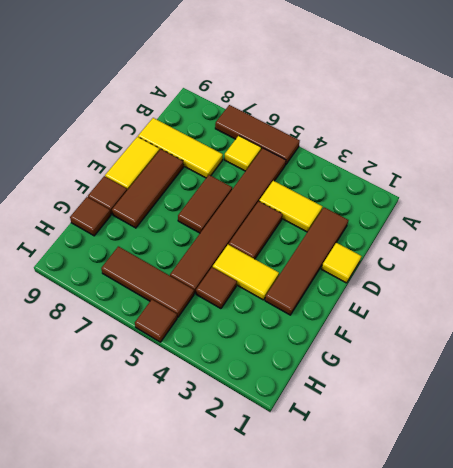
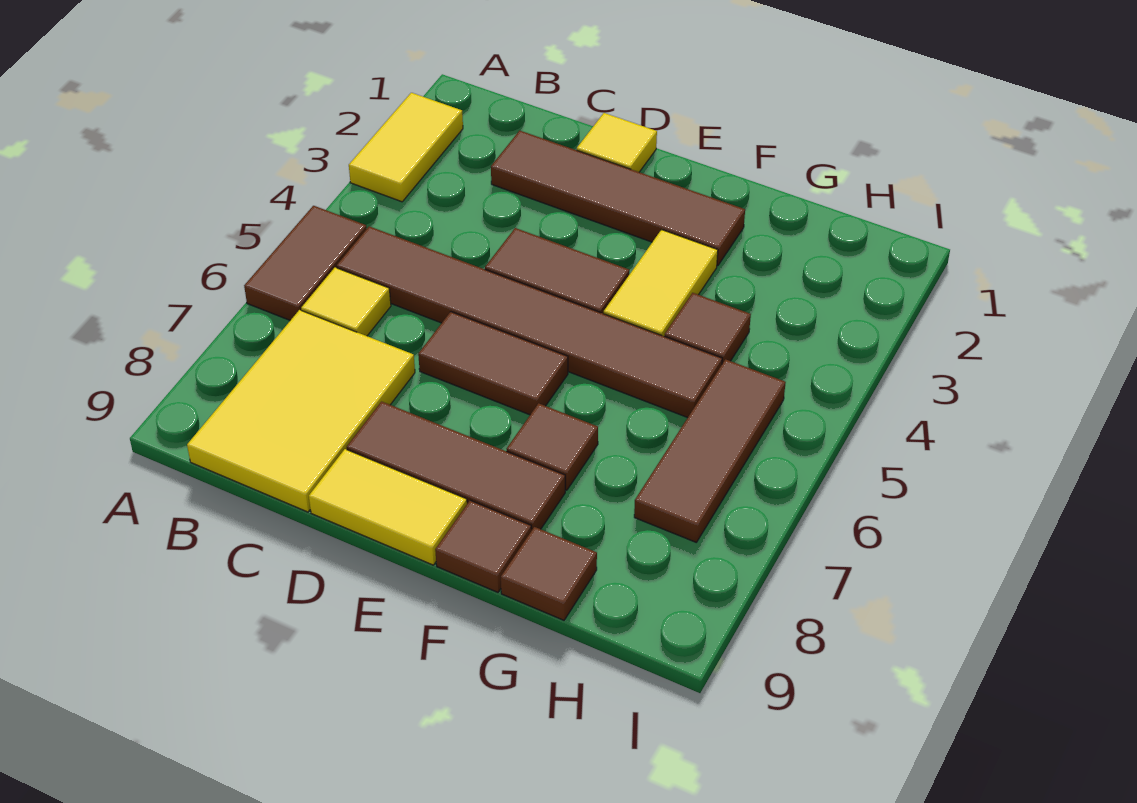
brown tile A5:A7 level 1 -> brown tile A5:A6 level 1
yellow tile C3:C4 level 1 -> yellow tile A2:A3 level 1
yellow tile C7:C9 level 1 -> yellow tile B7:C9 level 1
brown tile I5 level 1 -> brown tile F7 level 1

